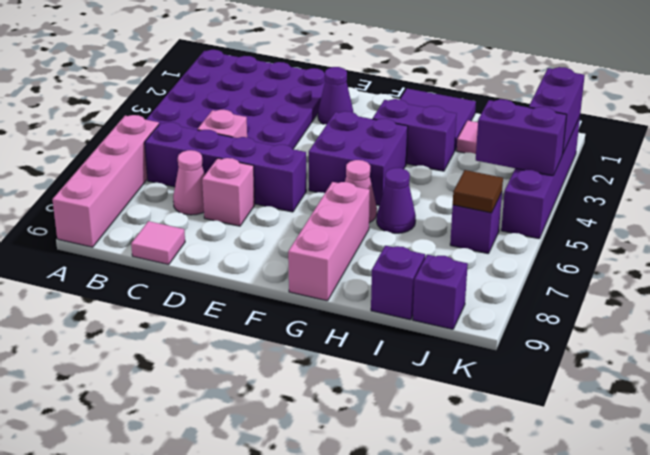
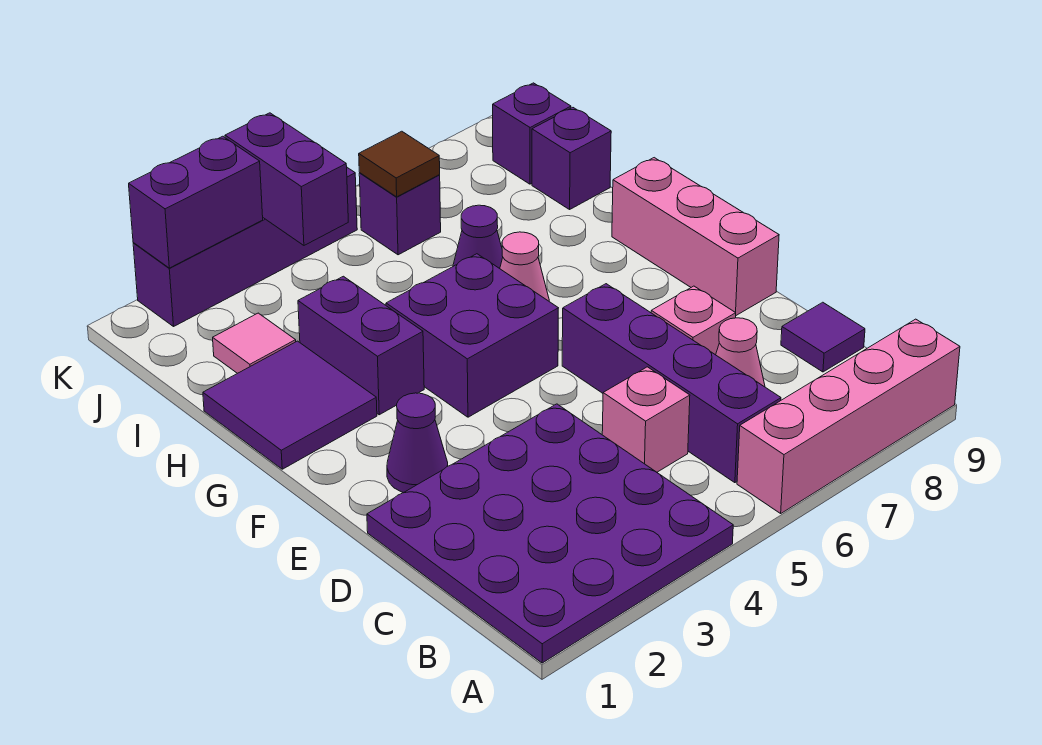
pink tile C9 level 1 -> purple tile C9 level 1
pink brick G7:G9 level 1 -> pink brick E9:G9 level 1

